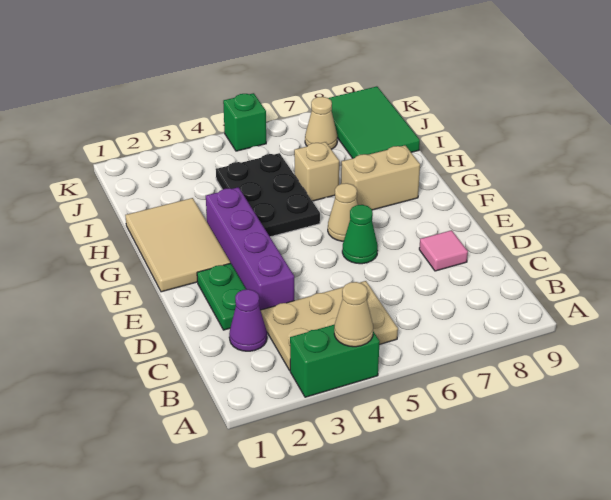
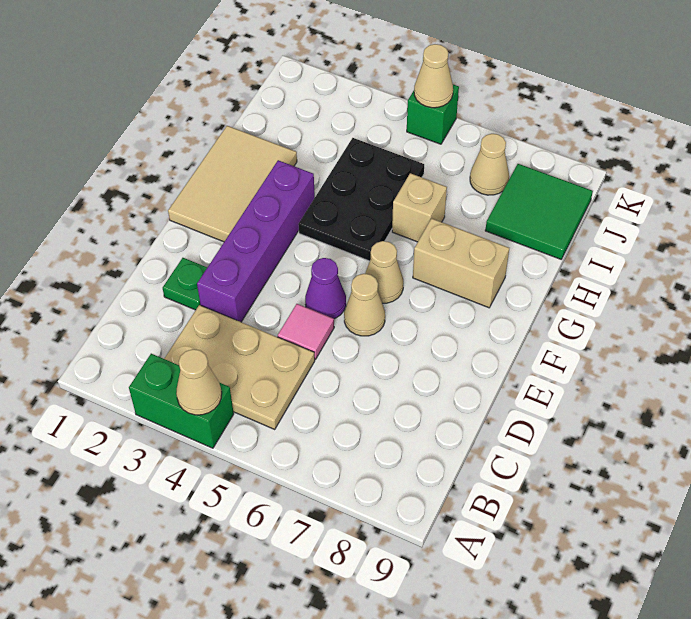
purple cone C2 level 1 -> purple cone E5 level 1
green plate D2:E2 level 1 -> green plate D2 level 1
pink tile D8 level 1 -> pink tile D5 level 1
green cone E6 level 1 -> tan cone E6 level 1
green tile I8:K9 level 1 -> green tile I8:J9 level 1
none -> tan cone K5 level 2

